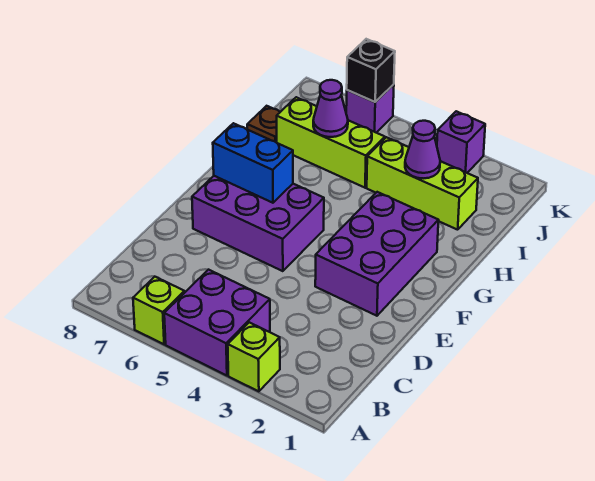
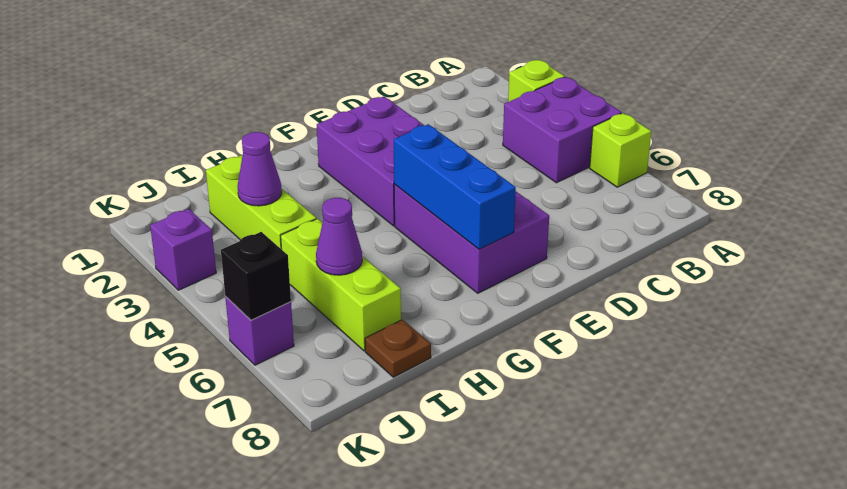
purple brick E2:G3 level 1 -> purple brick E2:F4 level 1
blue brick F6:F7 level 2 -> blue brick F5:F7 level 2

